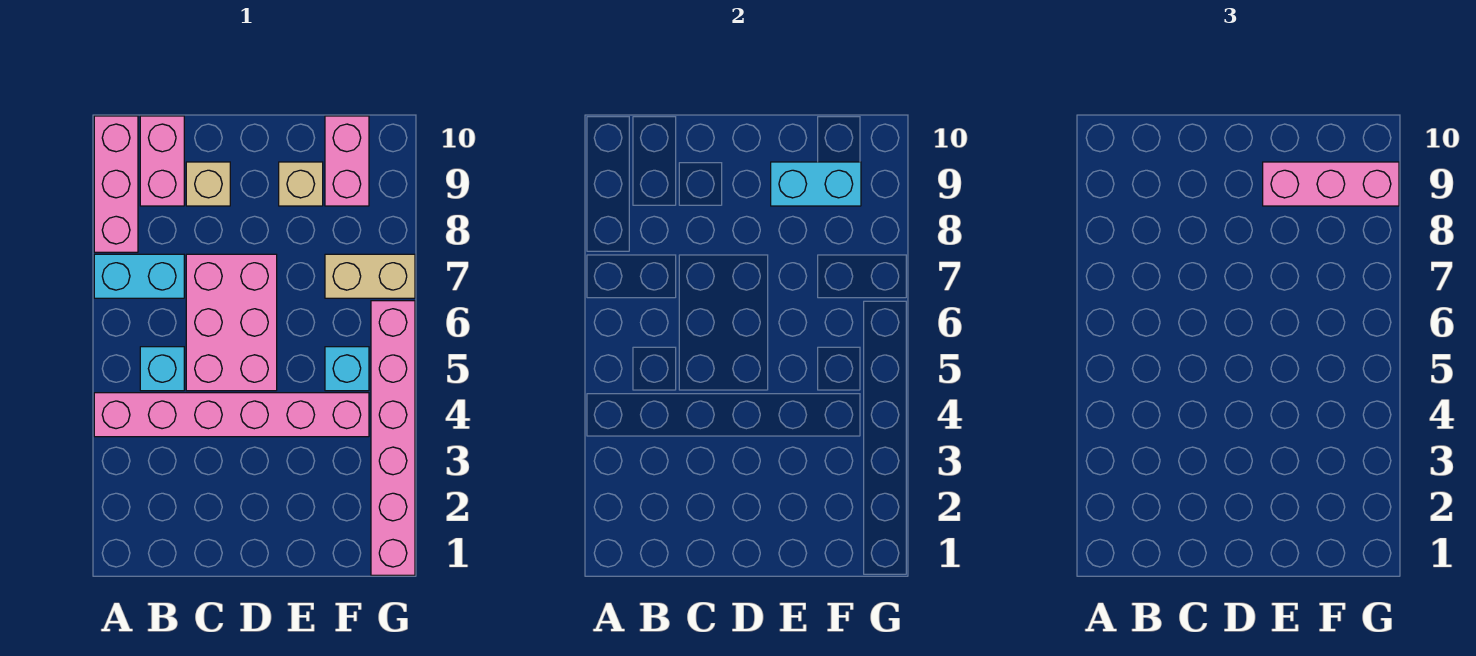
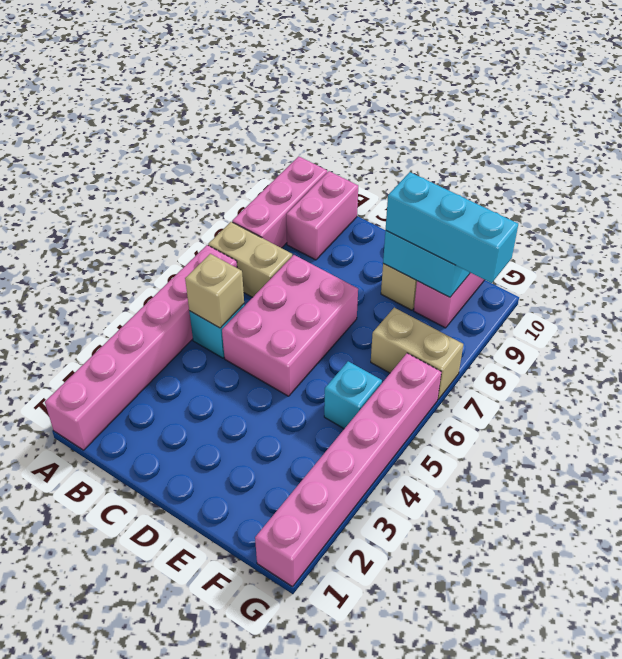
pink brick A4:F4 level 1 -> pink brick A1:A6 level 1
cyan brick A7:B7 level 1 -> tan brick A7:B7 level 1
tan brick C9 level 1 -> tan brick B5 level 2
pink brick E9:G9 level 3 -> cyan brick E9:G9 level 3

